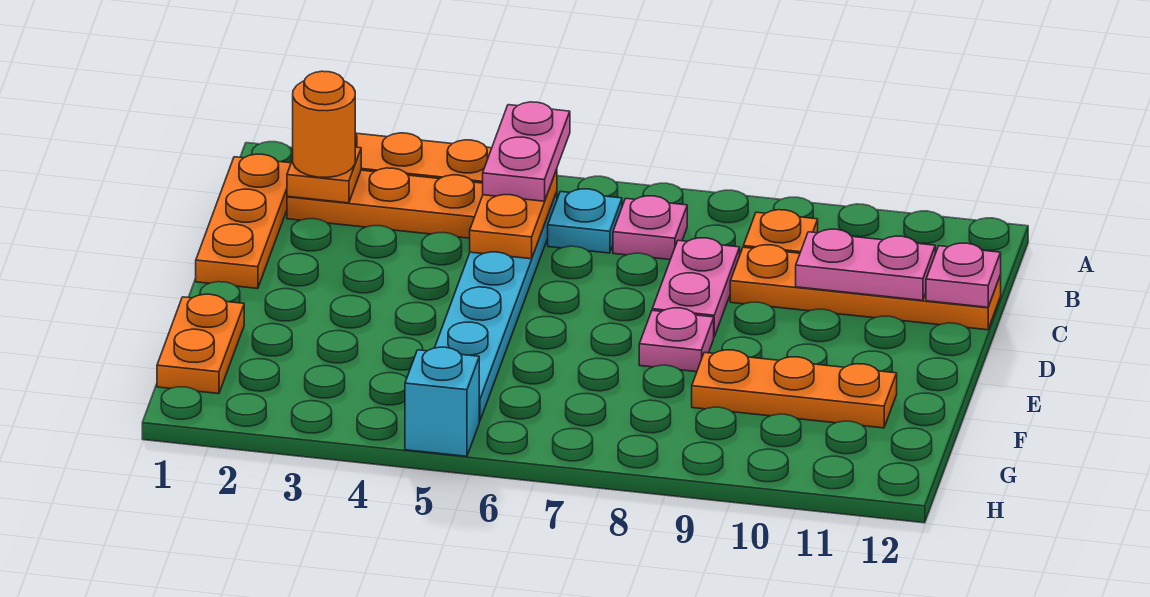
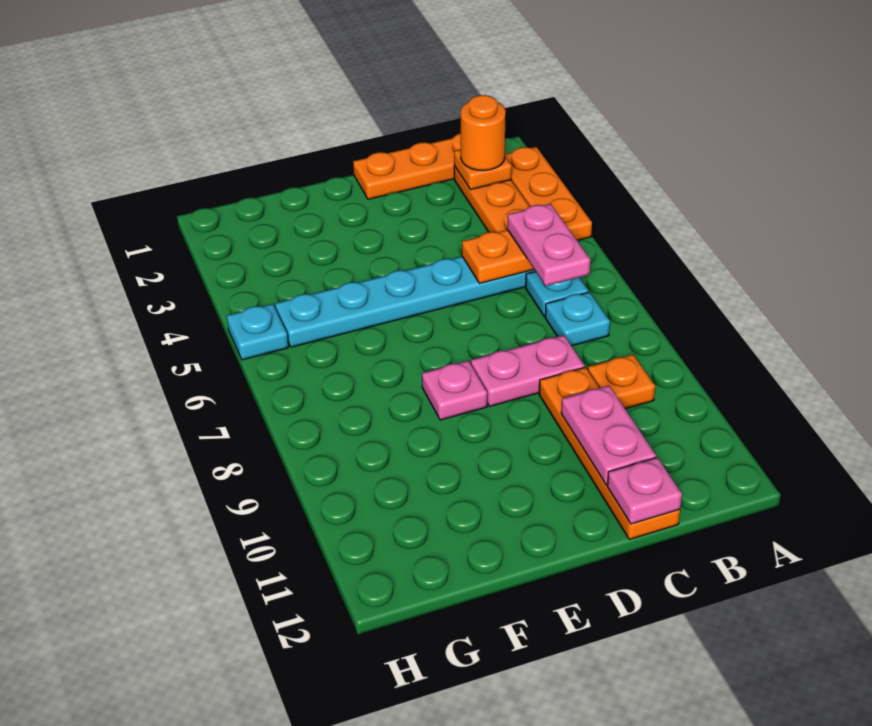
pink plate A5:B5 level 3 -> pink plate B5:B6 level 3
pink plate B7 level 1 -> cyan plate B7 level 1
orange plate F1:G1 level 1 -> none
orange plate F9:F11 level 1 -> none
cyan brick H5 level 1 -> cyan plate H5 level 1

